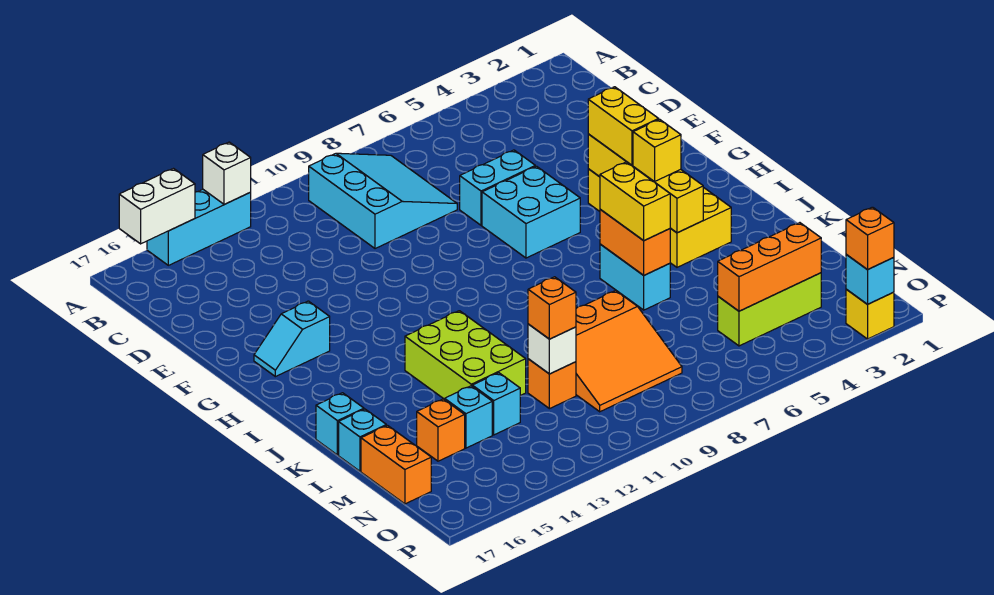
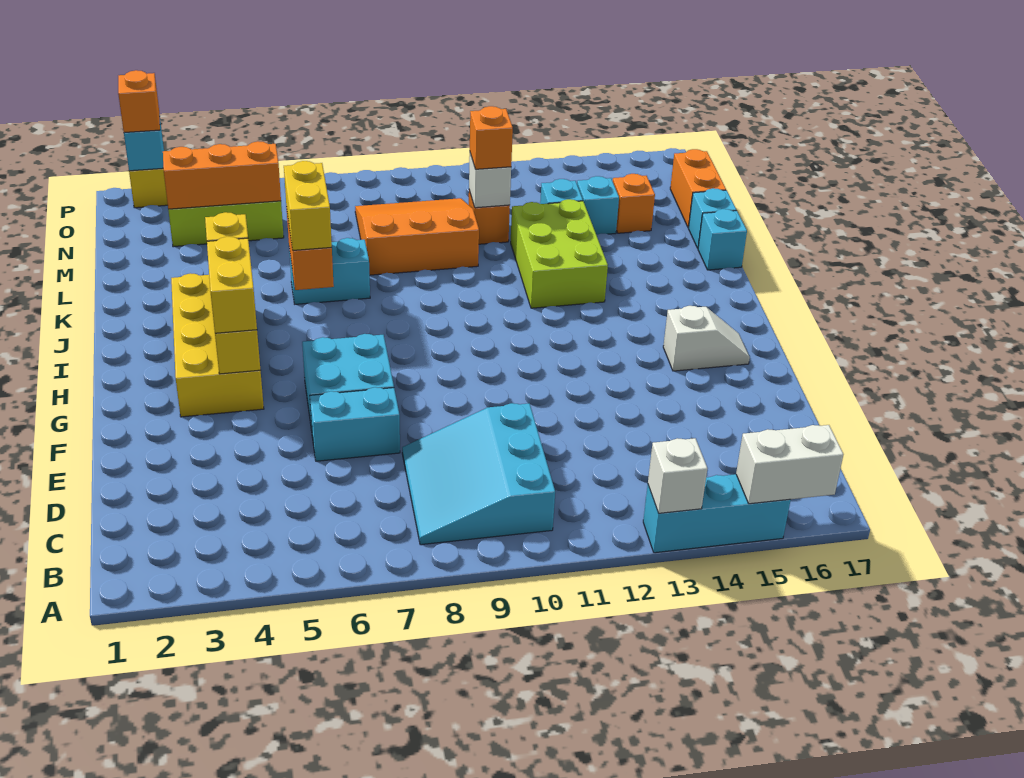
cyan slope G15:G16 level 1 top 15 -> white slope G15:G16 level 1 top 15
cyan brick J6:K6 level 1 -> cyan brick K6:K7 level 1

